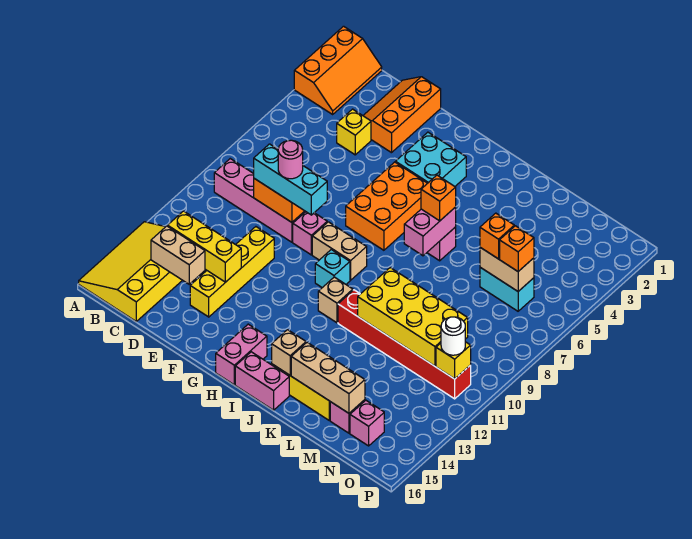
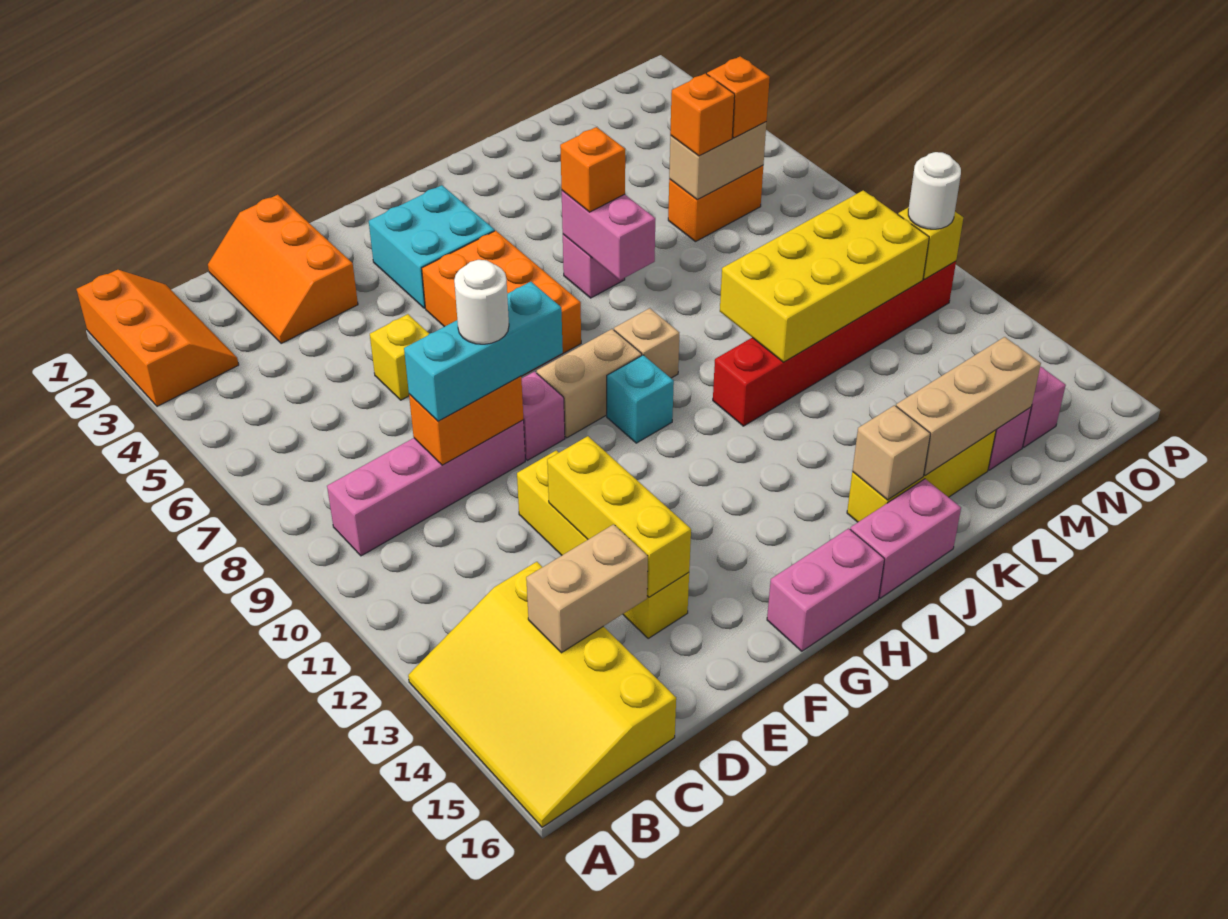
yellow brick C13:E13 level 2 -> yellow brick E12:E14 level 2
yellow brick D4 level 1 -> yellow brick E6 level 1
pink round brick E9 level 4 -> white round brick E9 level 4
pink brick H15:H16 level 1 -> pink brick G16:H16 level 1
tan brick I11 level 1 -> tan brick I9 level 1
cyan brick M6:N6 level 1 -> orange brick M6:N6 level 1

